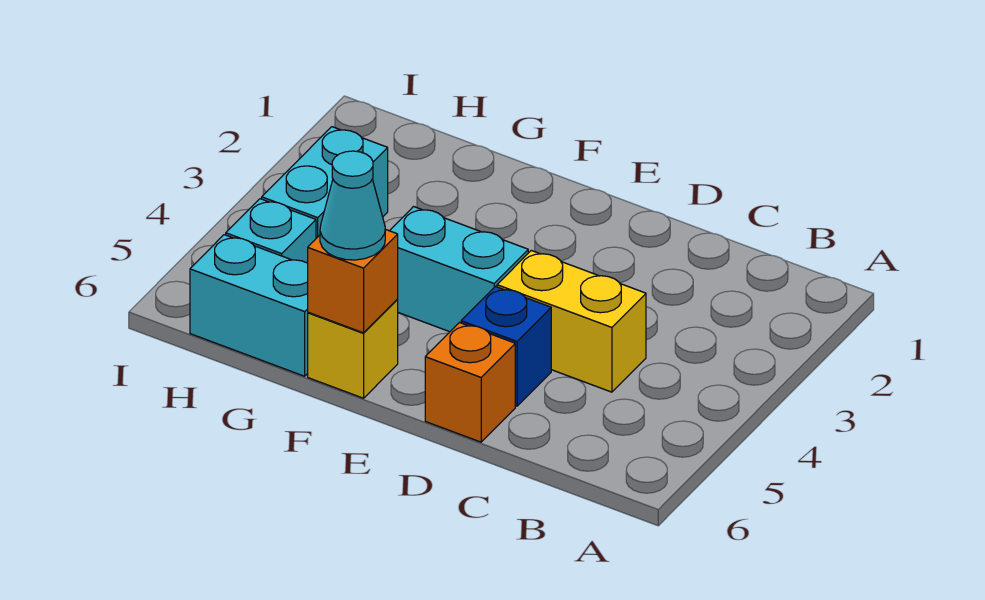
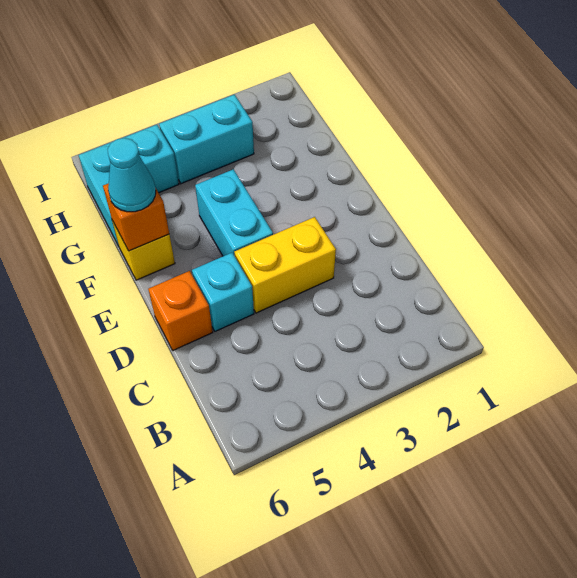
yellow brick C4:D4 level 1 -> yellow brick D3:D4 level 1
blue brick D5 level 1 -> cyan brick D5 level 1

